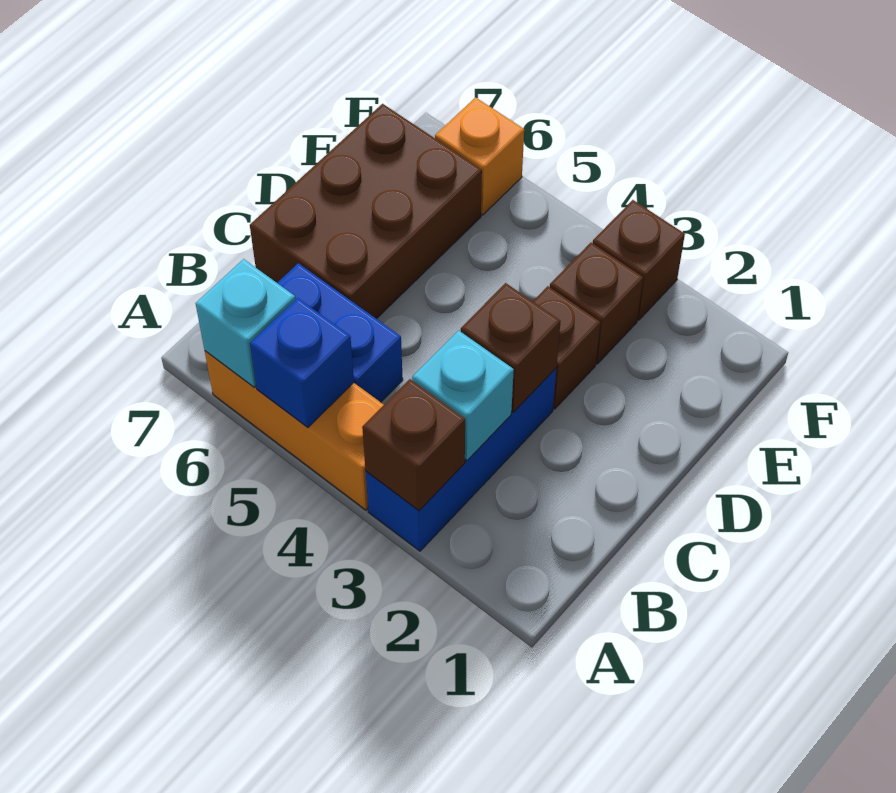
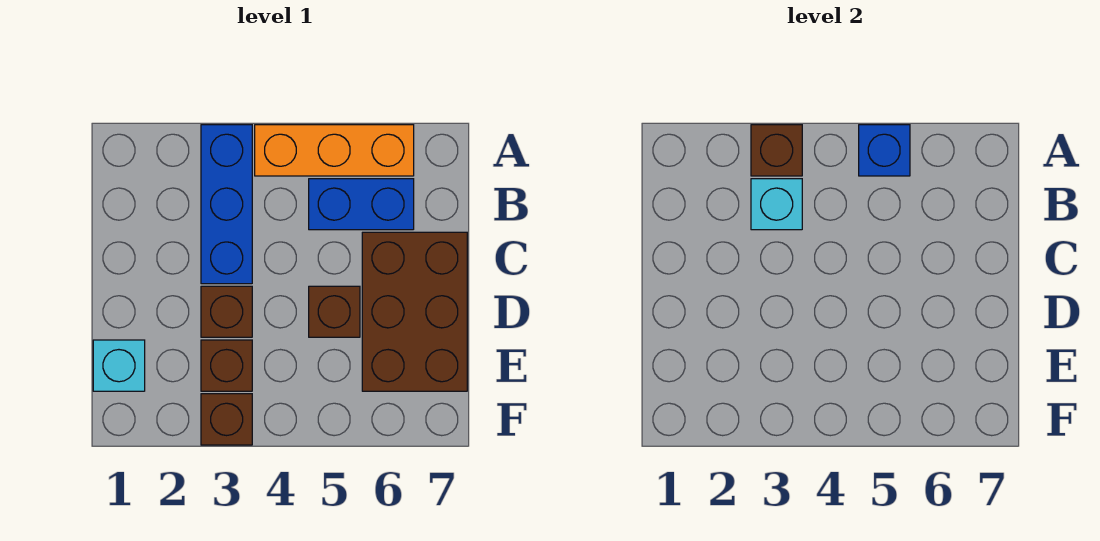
cyan brick A6 level 2 -> cyan brick E1 level 1
brown brick C3 level 2 -> brown brick D5 level 1
orange brick F6 level 1 -> none

